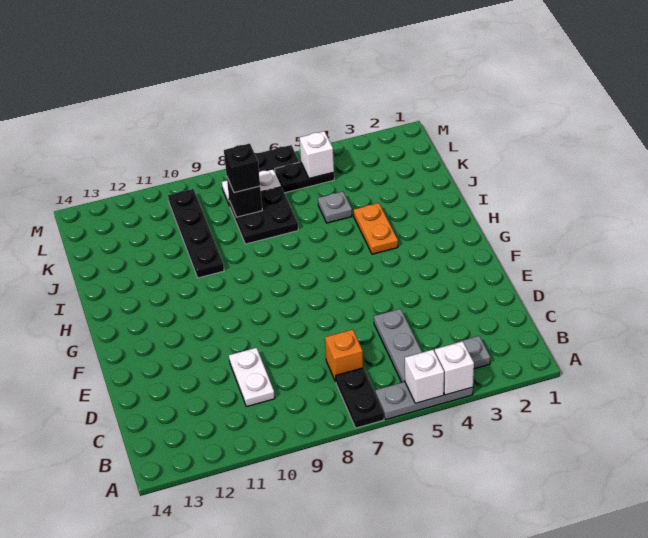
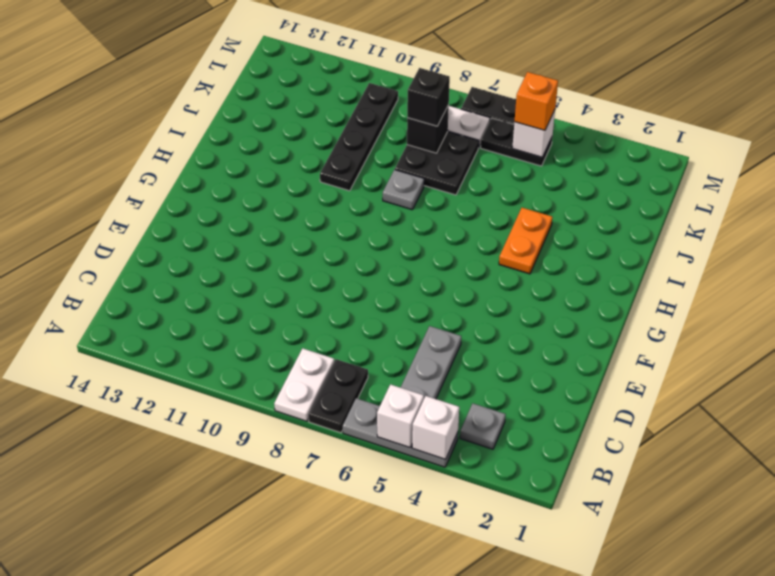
orange brick C7 level 1 -> orange brick L5 level 3
white plate C10:D10 level 1 -> white plate A8:B8 level 1
grey plate J5 level 1 -> grey plate I8 level 1

